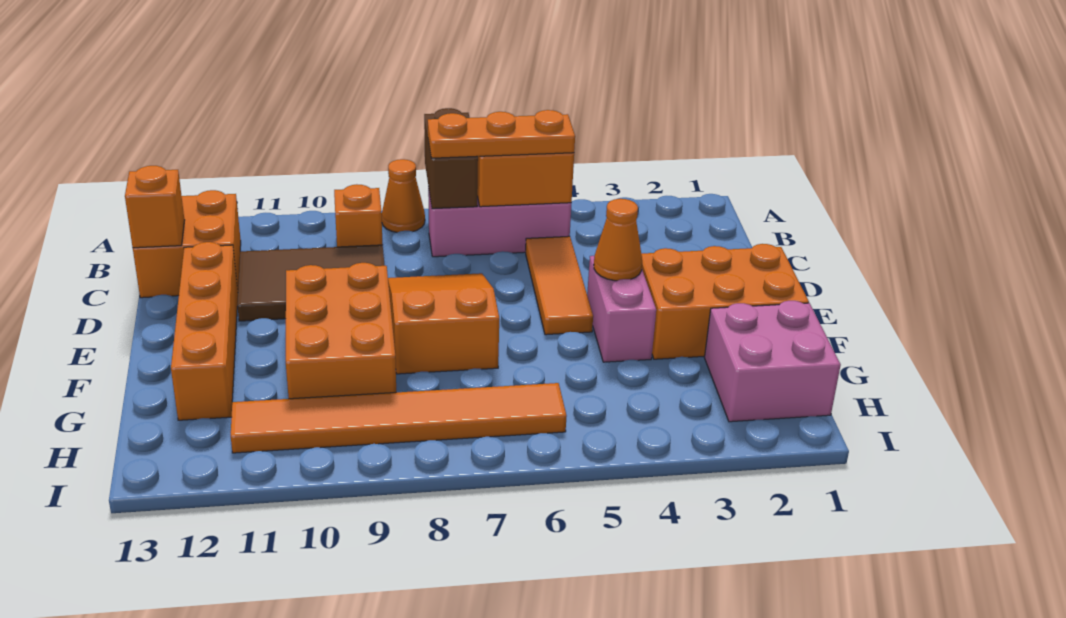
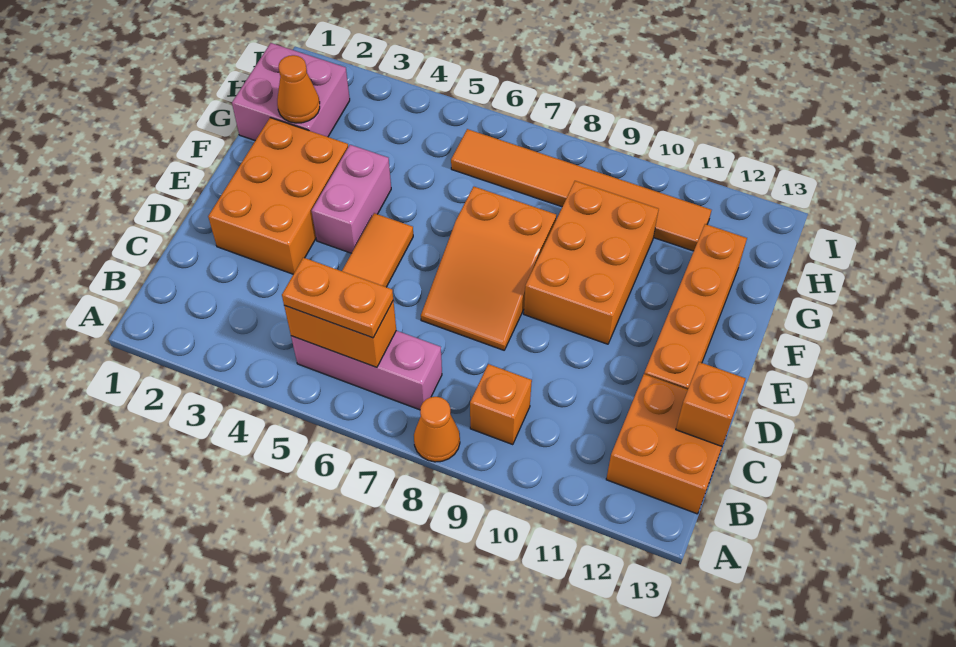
brown brick A7:B7 level 2 -> none
orange plate B5:B7 level 3 -> orange plate B5:B6 level 3
brown tile C9:D11 level 1 -> none
orange brick E1:F3 level 1 -> orange brick D2:F3 level 1
orange cone E4 level 2 -> orange cone G2 level 2

